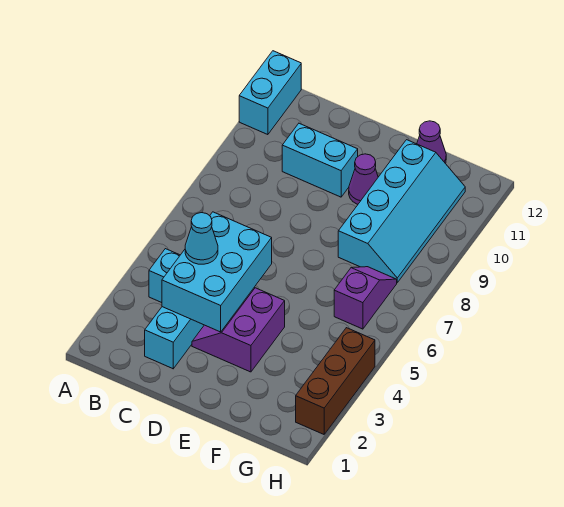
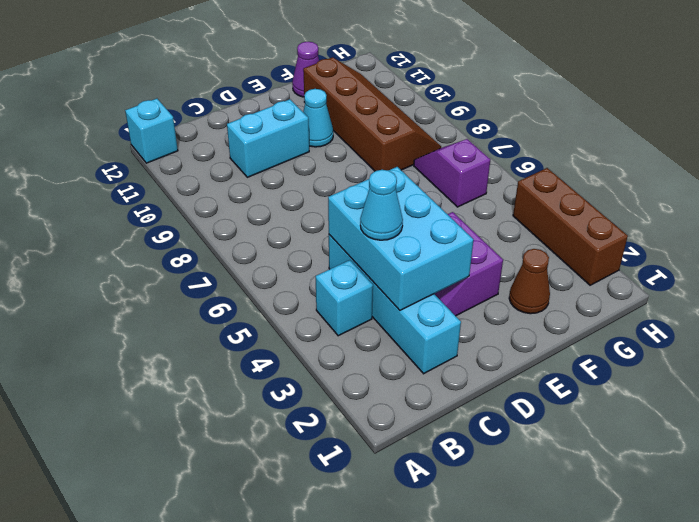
cyan brick A11:A12 level 1 -> cyan brick A12 level 1
purple cone E10 level 1 -> cyan cone E10 level 1
none -> brown cone F2 level 1
cyan slope F8:G11 level 1 top F -> brown slope F8:G11 level 1 top F

